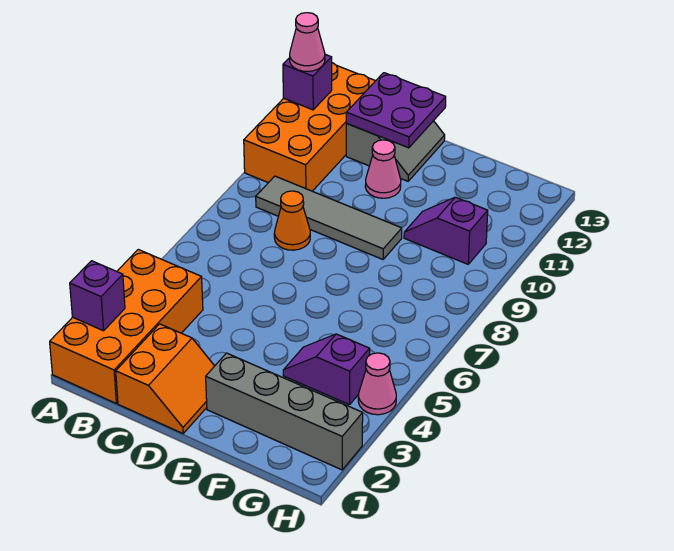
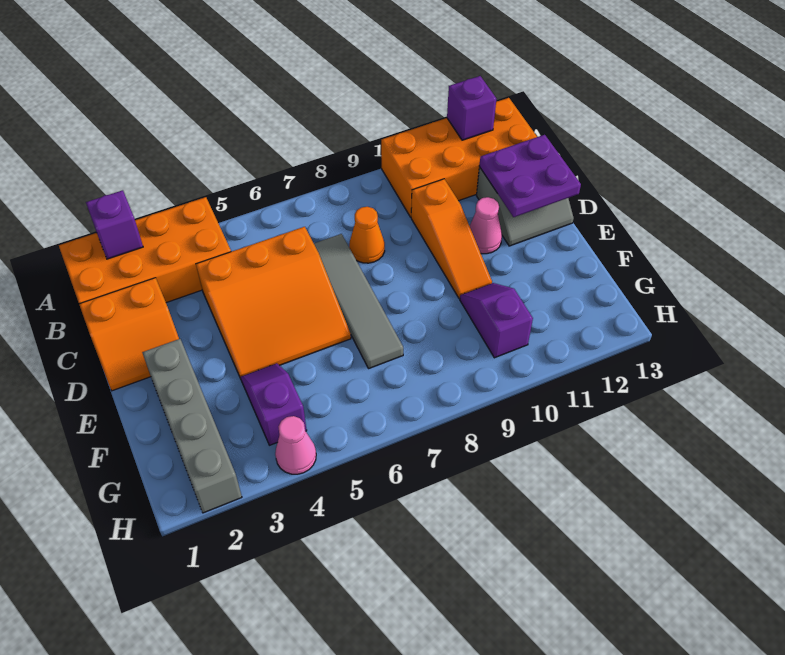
pink cone A12 level 3 -> none
grey tile B9:E9 level 1 -> grey tile C7:F7 level 1
none -> orange slope C4:E6 level 1 top C
none -> orange slope C10:E10 level 1 top C

